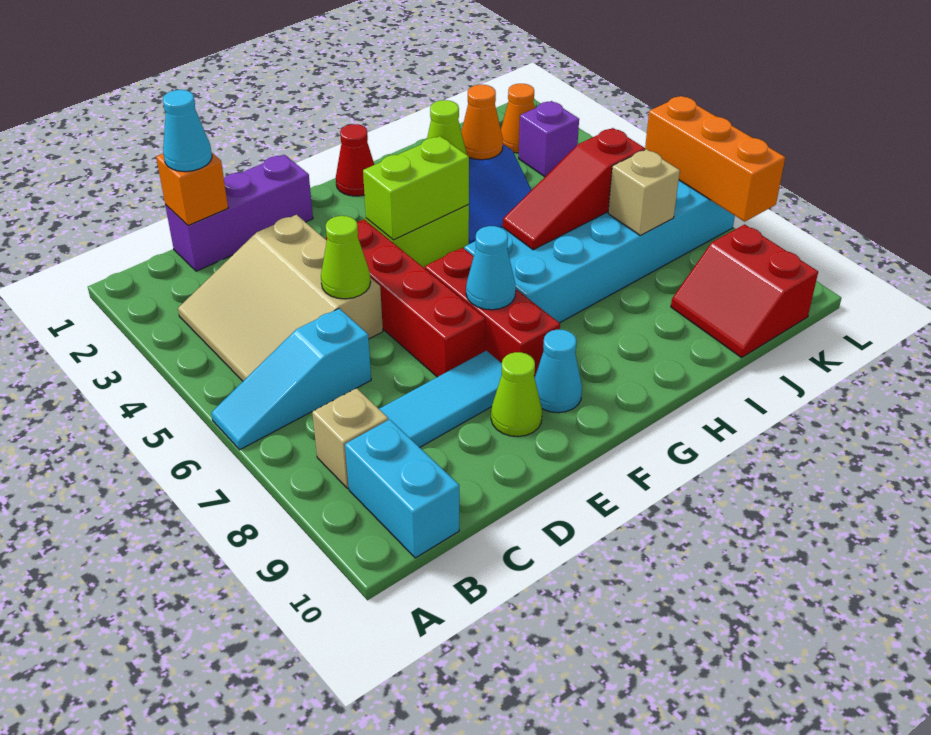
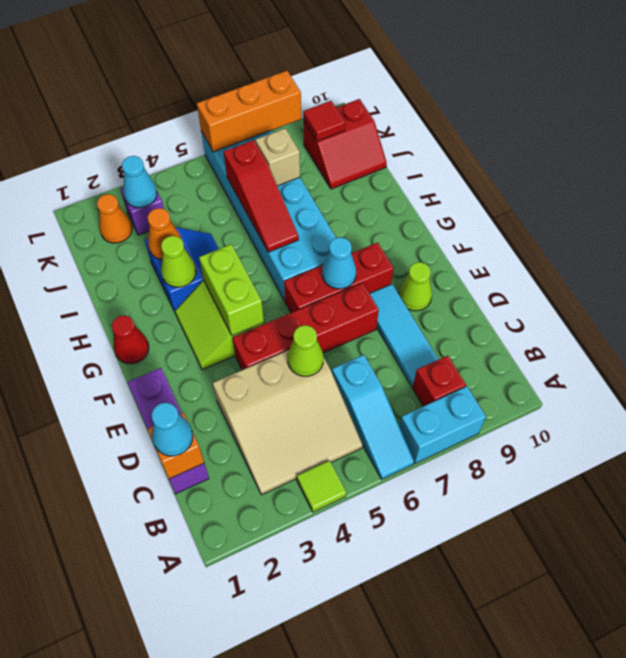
none -> lime tile A4 level 1
tan brick B8 level 1 -> red brick B8 level 1
cyan brick B9:B10 level 1 -> cyan brick A7:A8 level 1
cyan cone F9 level 1 -> cyan cone K3 level 2
none -> red tile K9 level 2

